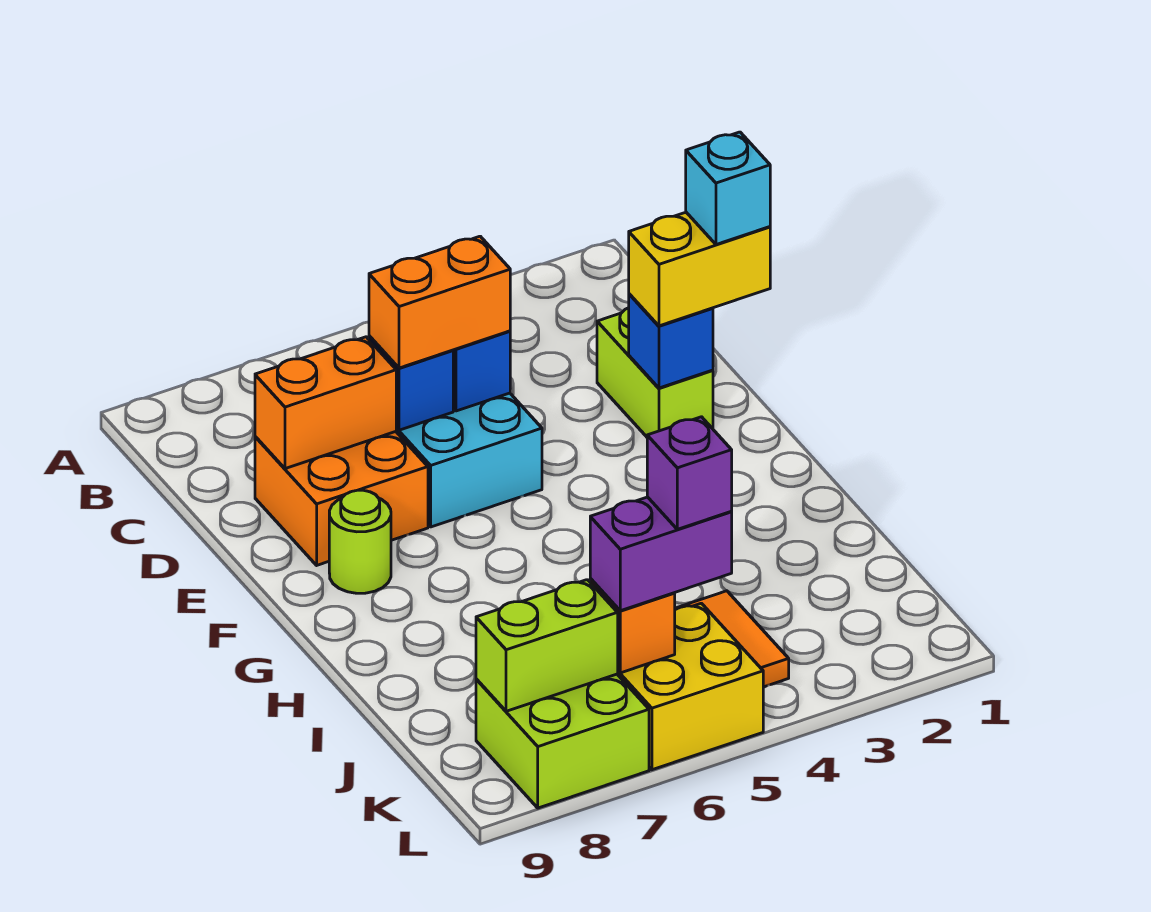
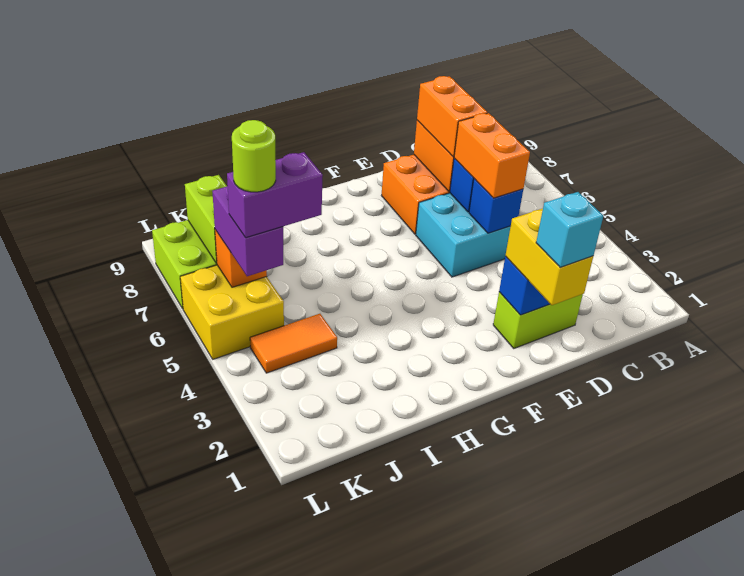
none -> orange brick D7:D8 level 3
lime round brick F8 level 1 -> lime round brick K5 level 5
purple brick K5 level 4 -> purple brick J5:K5 level 4

